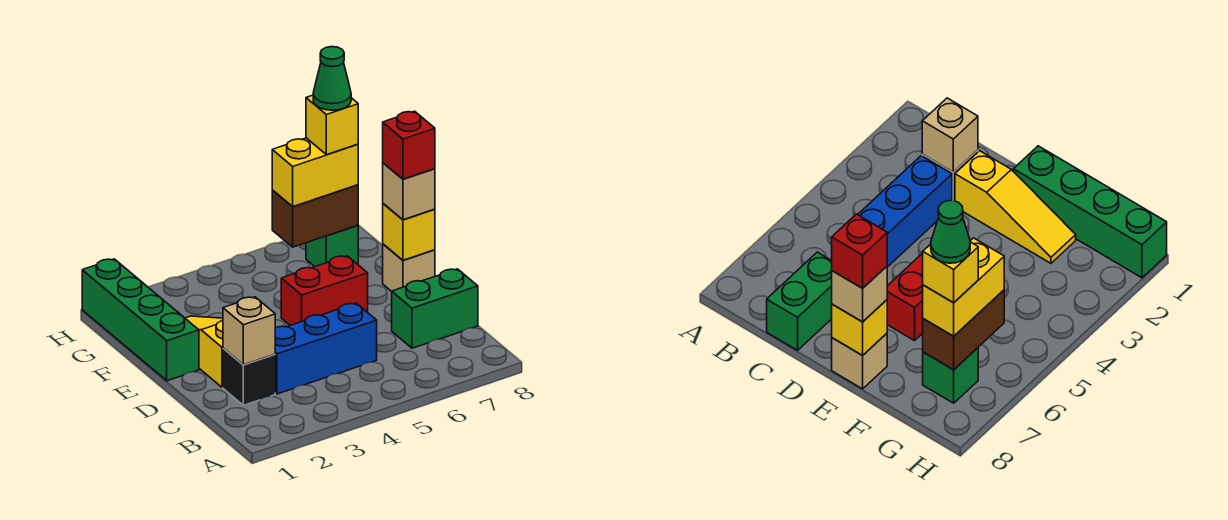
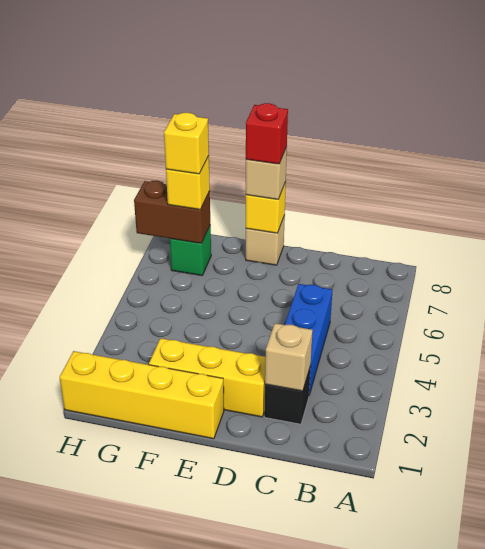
green brick C7:C8 level 1 -> none
yellow slope D2:F2 level 1 top D -> yellow brick D2:F2 level 1
green brick E1:H1 level 1 -> yellow brick E1:H1 level 1
red brick E5:E6 level 1 -> none
brown brick G6:G7 level 2 -> brown brick G7:H7 level 2
yellow brick G6:G7 level 3 -> yellow brick G7 level 3
green cone G7 level 5 -> none

